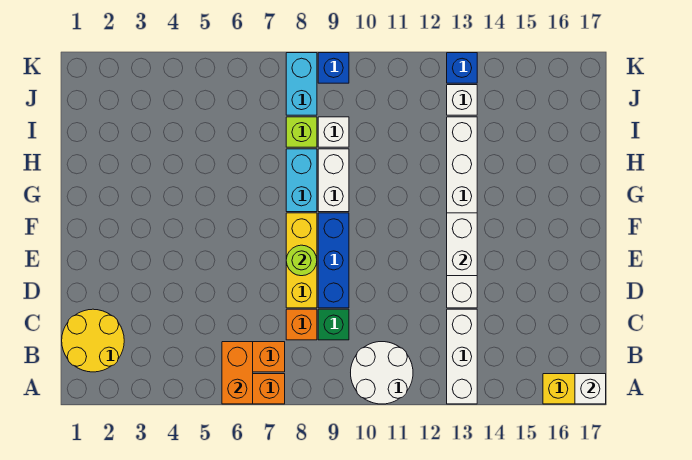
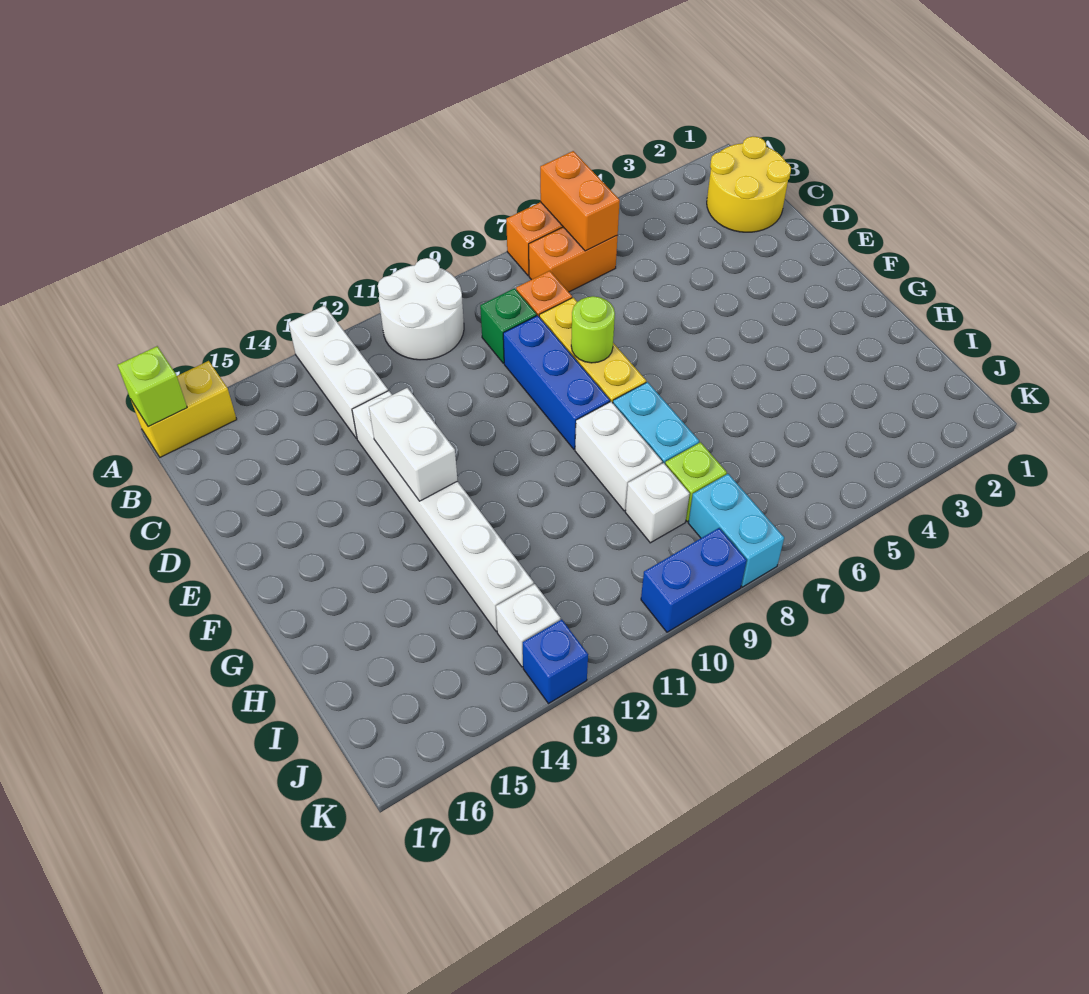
white brick A17 level 2 -> lime brick A17 level 2
blue brick K9 level 1 -> blue brick K9:K10 level 1

